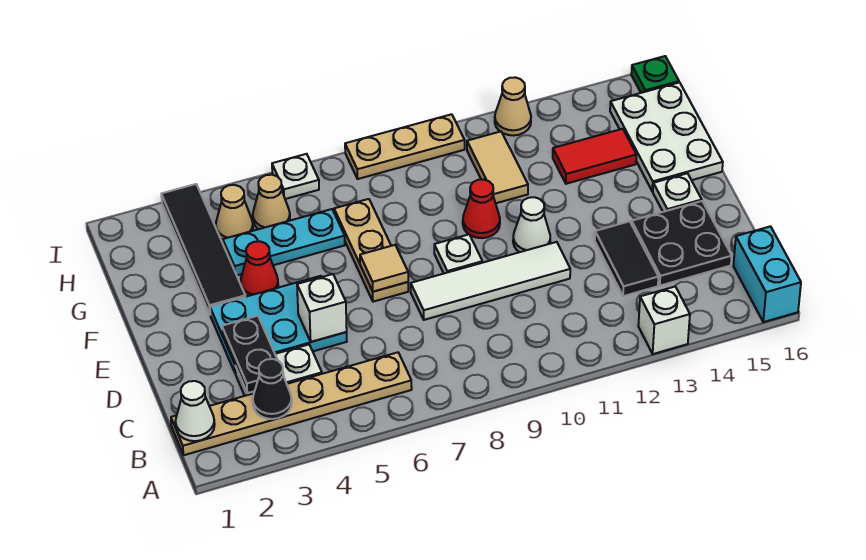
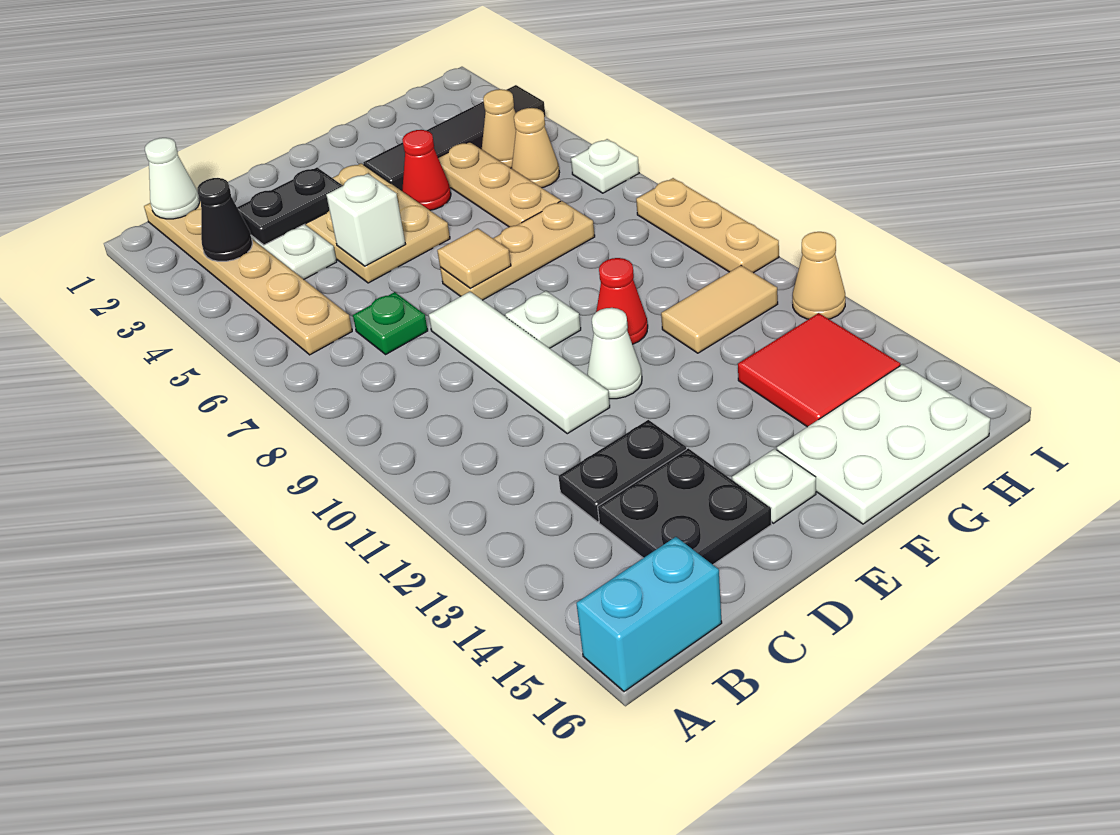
white brick A13 level 1 -> none
black tile C13:D13 level 1 -> black plate C13:D13 level 1
cyan plate D3:E5 level 1 -> tan plate D3:E5 level 1
cyan plate G4:G6 level 1 -> tan plate G4:G6 level 1
red tile G13:G14 level 1 -> red tile G13:H14 level 1
green plate I16 level 1 -> green plate C7 level 1

